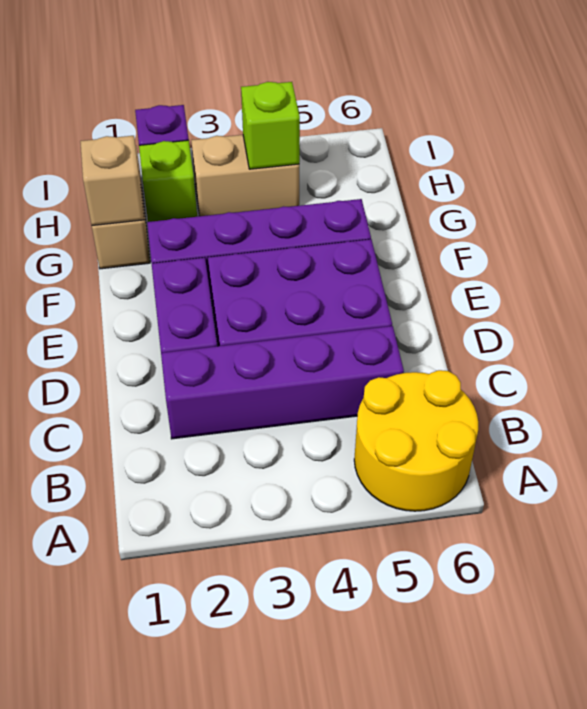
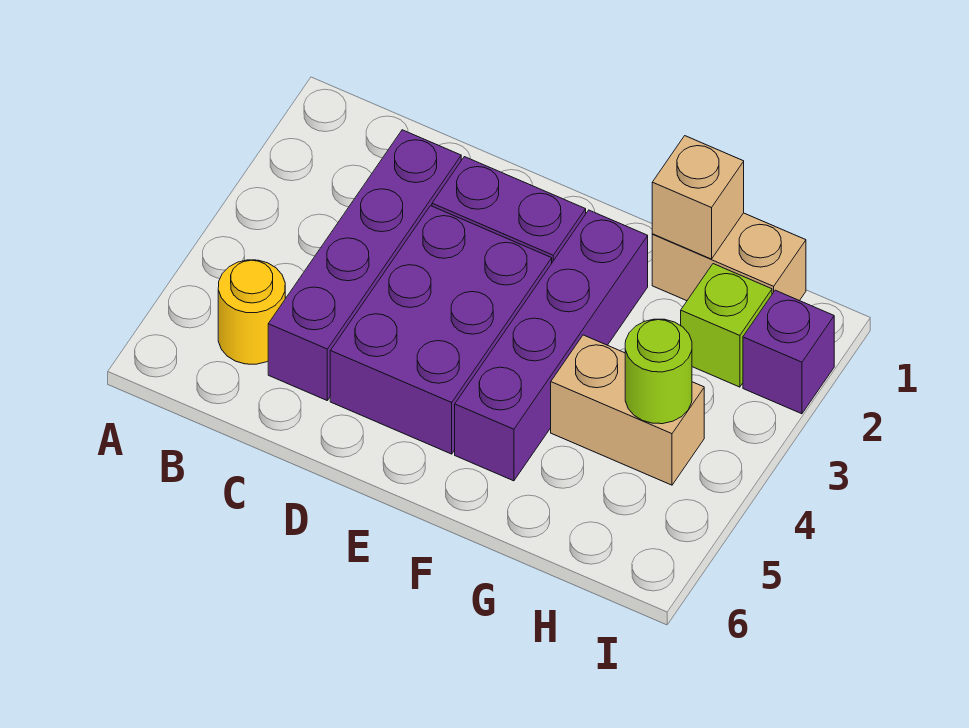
yellow round brick A5:B6 level 1 -> yellow round brick B5 level 1
tan brick H3:H4 level 1 -> tan brick G4:H4 level 1
lime brick H4 level 2 -> lime round brick H4 level 2

